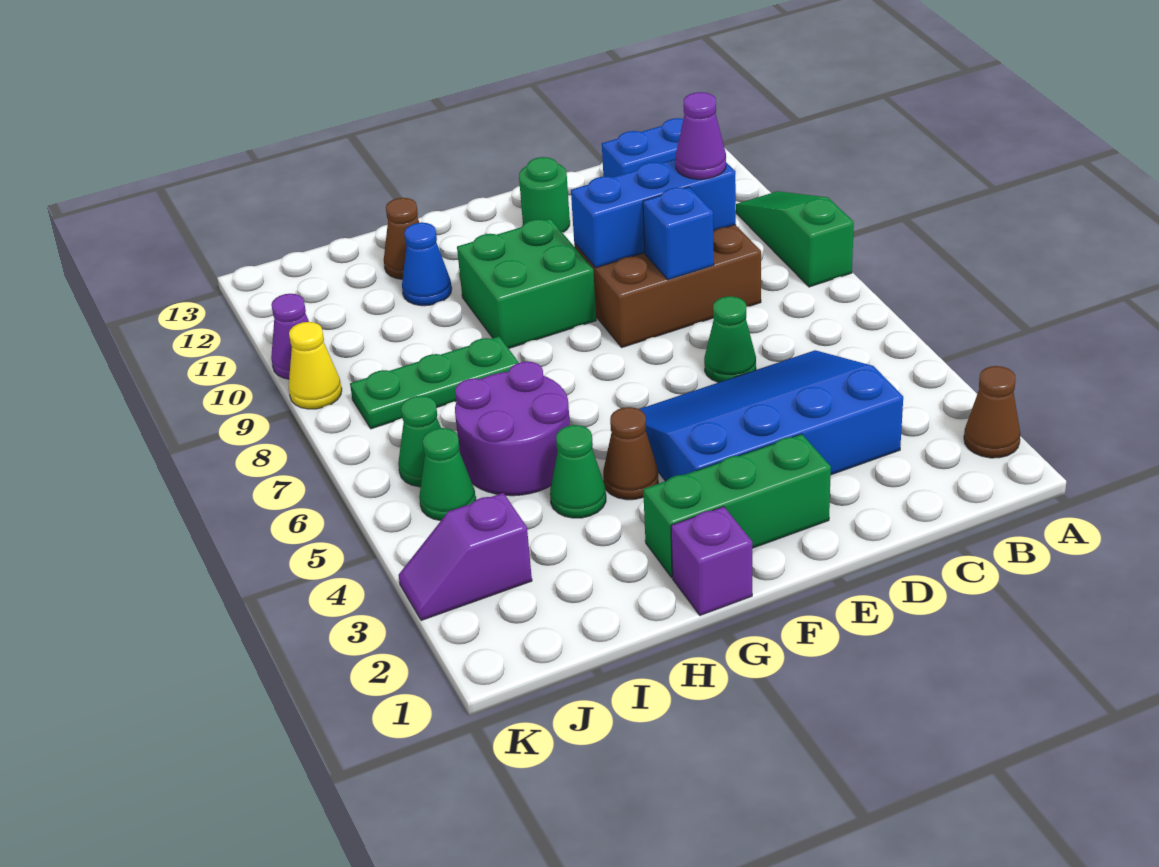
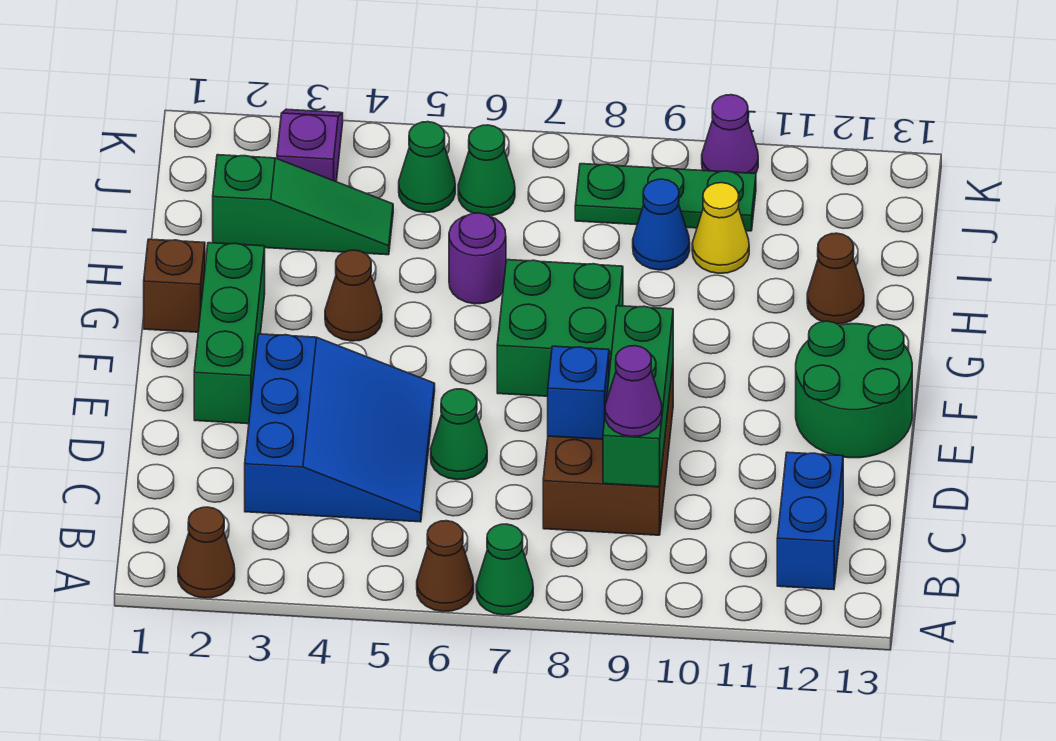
none -> brown cone A6 level 1
green slope A8:A10 level 1 top 8 -> green slope I2:I4 level 1 top 2
blue slope C3:F5 level 1 top 3 -> blue slope C3:E5 level 1 top 3
blue brick C9:E9 level 2 -> green brick C9:E9 level 2
green round brick E12 level 1 -> green round brick E12:F13 level 1
green brick F9:G10 level 1 -> green brick F7:G8 level 1
purple brick G1 level 1 -> brown brick G1 level 1
green cone H4 level 1 -> green cone A7 level 1
purple round brick H5:I6 level 1 -> purple round brick H6 level 1
green plate H8:J8 level 1 -> green plate J8:J10 level 1
blue cone H11 level 1 -> blue cone I9 level 1
yellow cone K9 level 1 -> yellow cone I10 level 1

